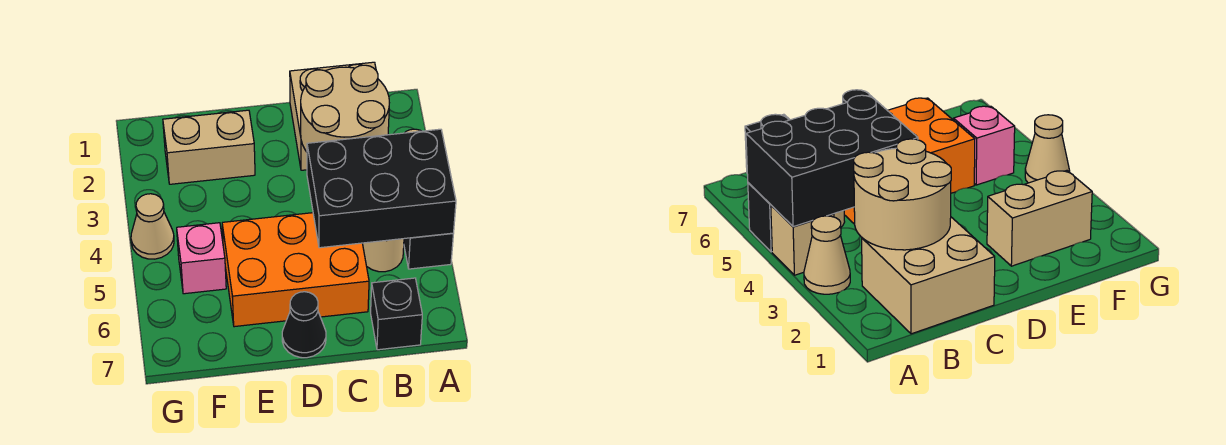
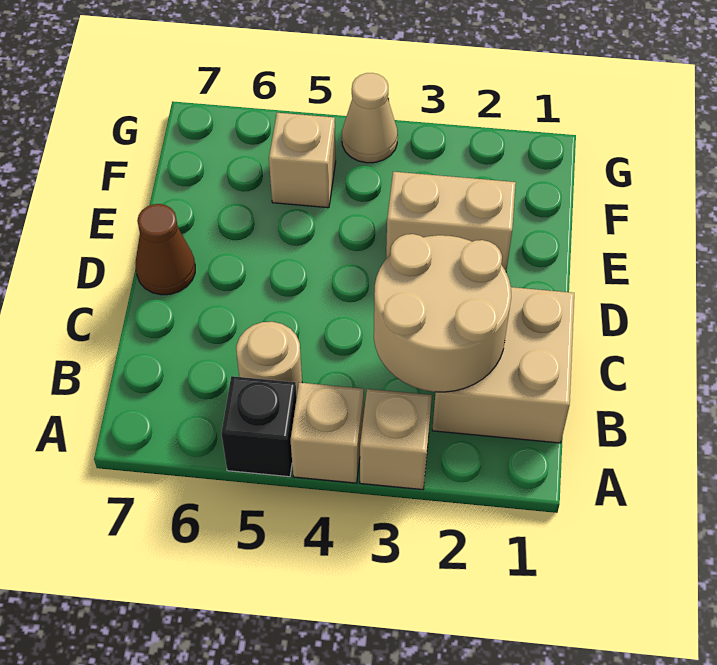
tan cone A3 level 1 -> tan brick A3 level 1
black brick A4:C5 level 2 -> none
black brick B7 level 1 -> none
orange brick C5:E6 level 1 -> none
black cone D7 level 1 -> brown cone D7 level 1
tan brick E2:F2 level 1 -> tan brick E2:E3 level 1
pink brick F5 level 1 -> tan brick F5 level 1

